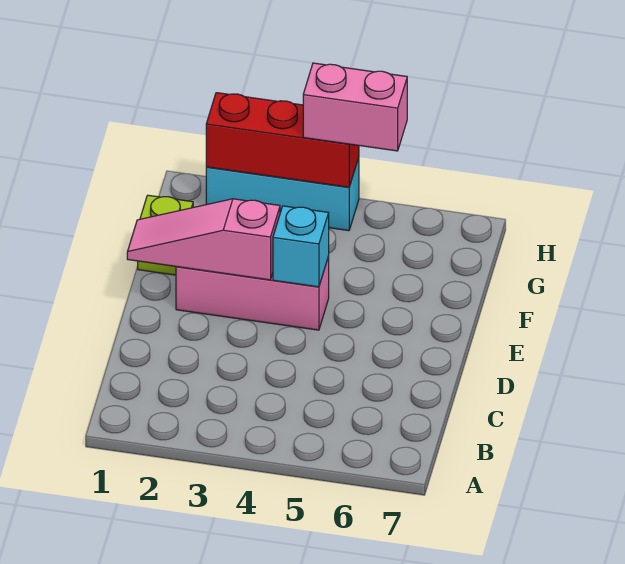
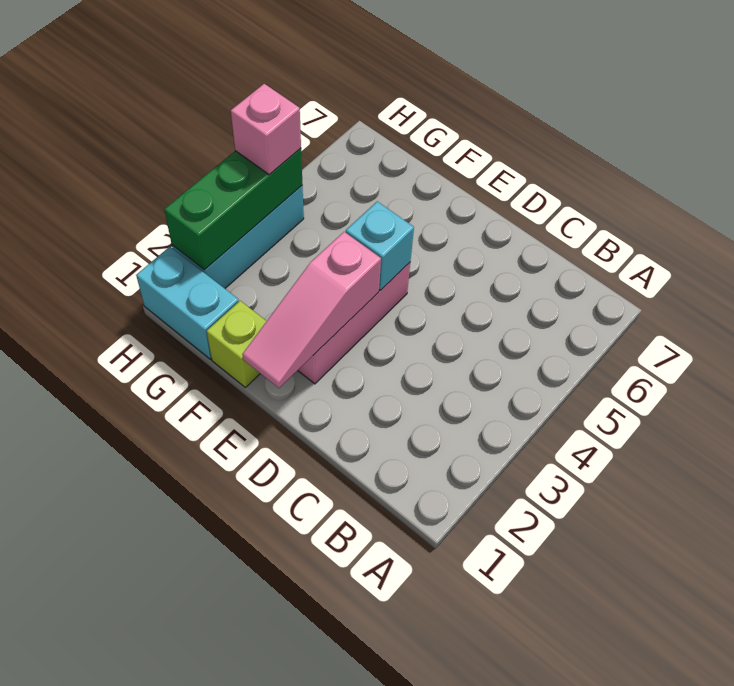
none -> cyan brick G1:H1 level 1
red brick H2:H4 level 2 -> green brick H2:H4 level 2
pink brick H4:H5 level 3 -> pink brick H4 level 3

